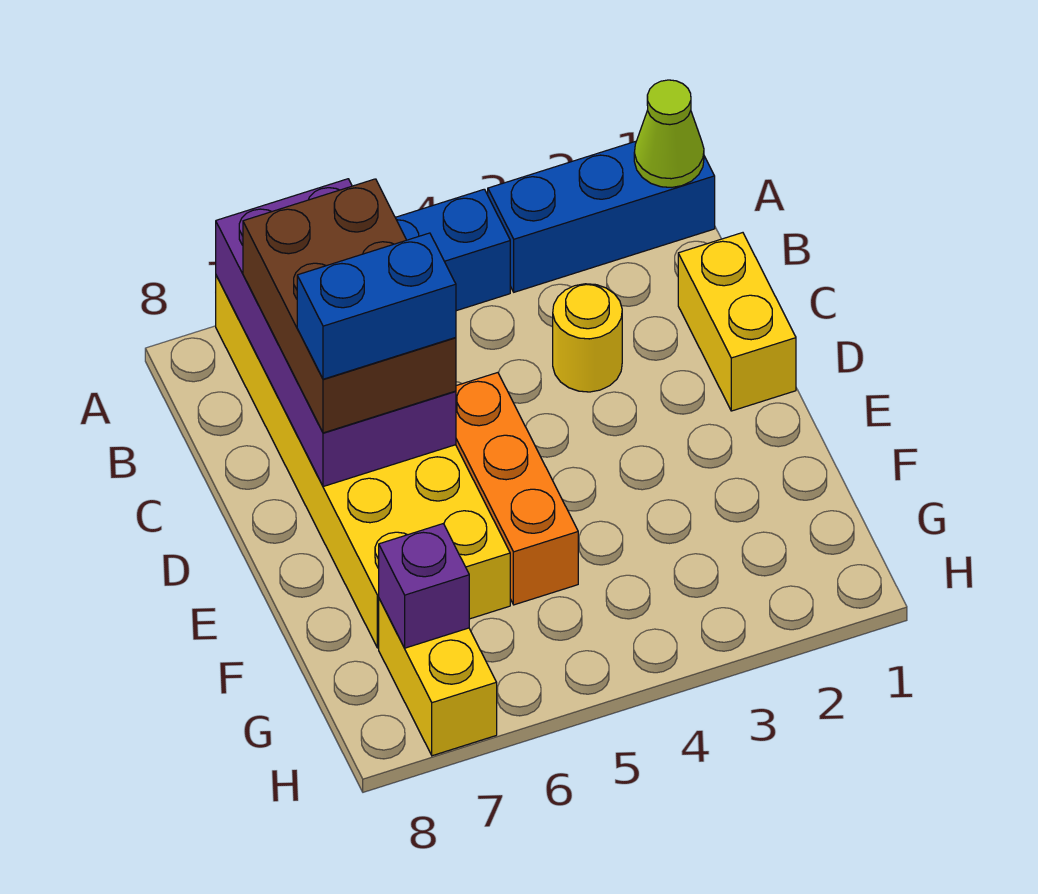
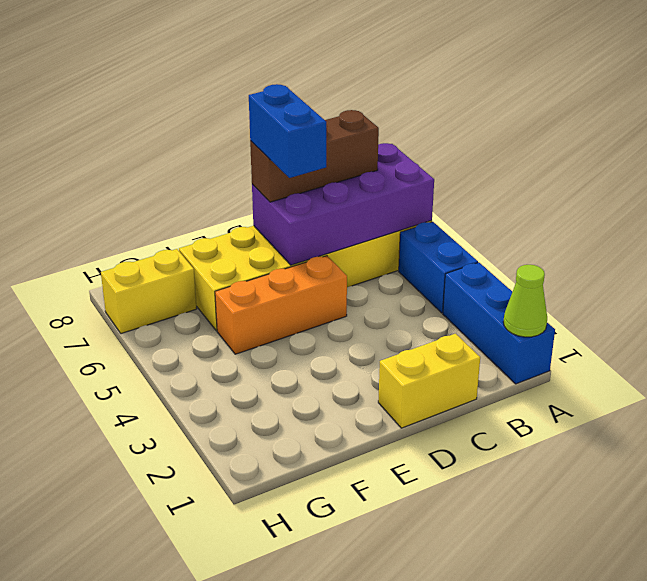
brown brick B6:D7 level 3 -> brown brick B7:D7 level 3
yellow round brick C3 level 1 -> none
purple brick G7 level 2 -> none

